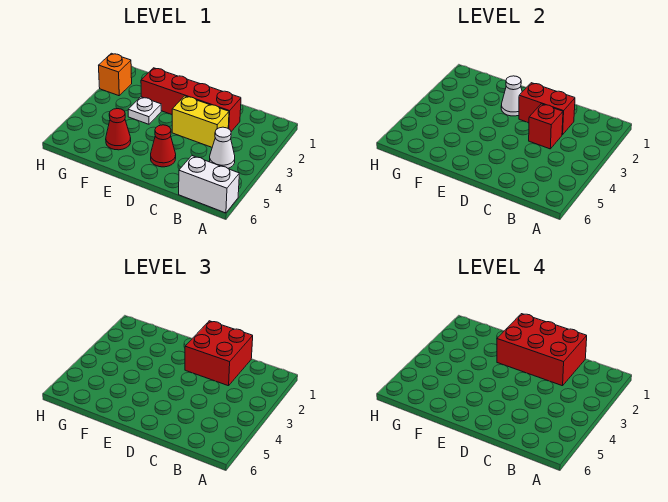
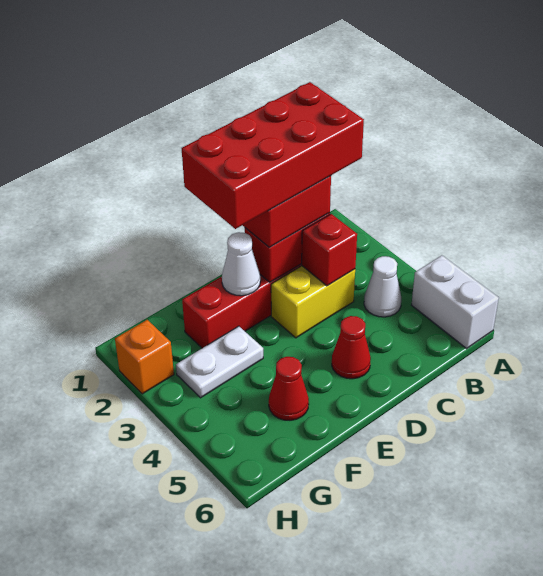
white brick A6:B6 level 1 -> white brick A5:A6 level 1
red brick C1:E2 level 4 -> red brick B1:E2 level 4
white plate F3 level 1 -> white plate F3:G3 level 1

